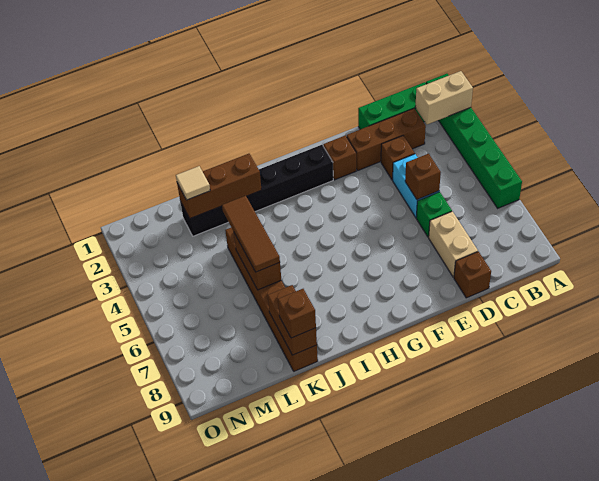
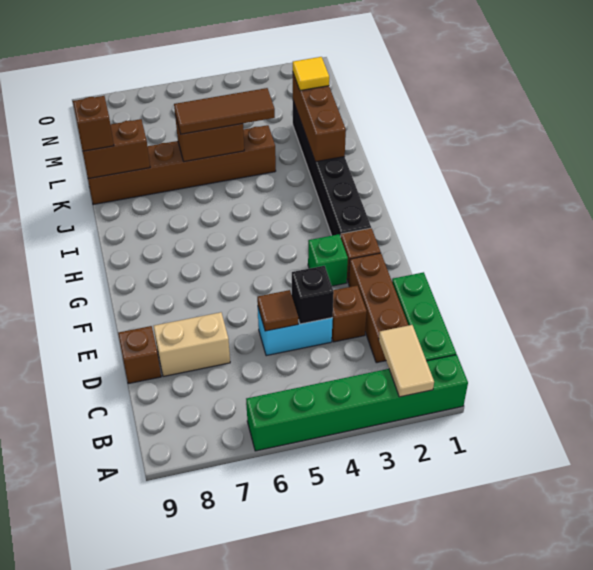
tan brick A2:B2 level 2 -> tan tile A2:B2 level 2
none -> black brick D4 level 2
brown brick D5 level 2 -> brown tile D5 level 2
green brick D6 level 1 -> green brick F3 level 1
tan tile L2 level 3 -> yellow tile L2 level 3

